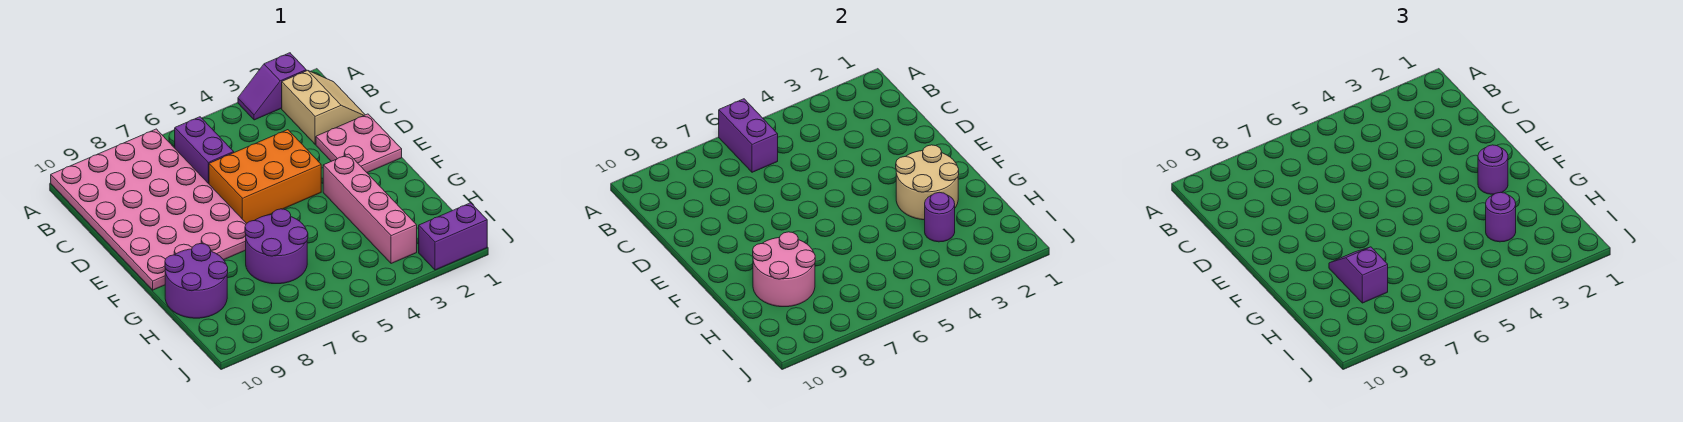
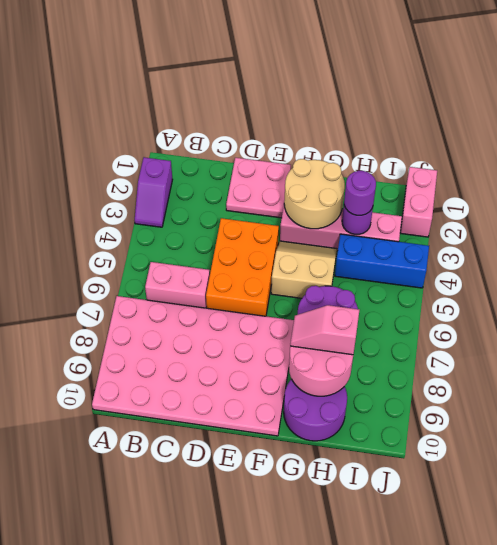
purple brick A6:B6 level 2 -> none
tan slope B1:C2 level 1 top 2 -> tan slope F4:G5 level 1 top 5
purple brick B6:C6 level 1 -> pink brick B6:C6 level 1
purple round brick F2 level 3 -> none
purple slope G8:H8 level 3 top H -> pink slope G8:H8 level 3 top H
none -> blue brick H4:J4 level 1
purple brick J1:J2 level 1 -> pink brick J1:J2 level 1

